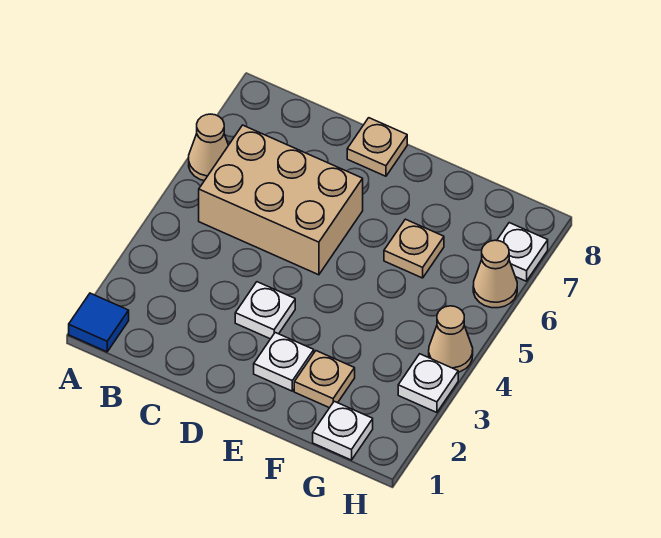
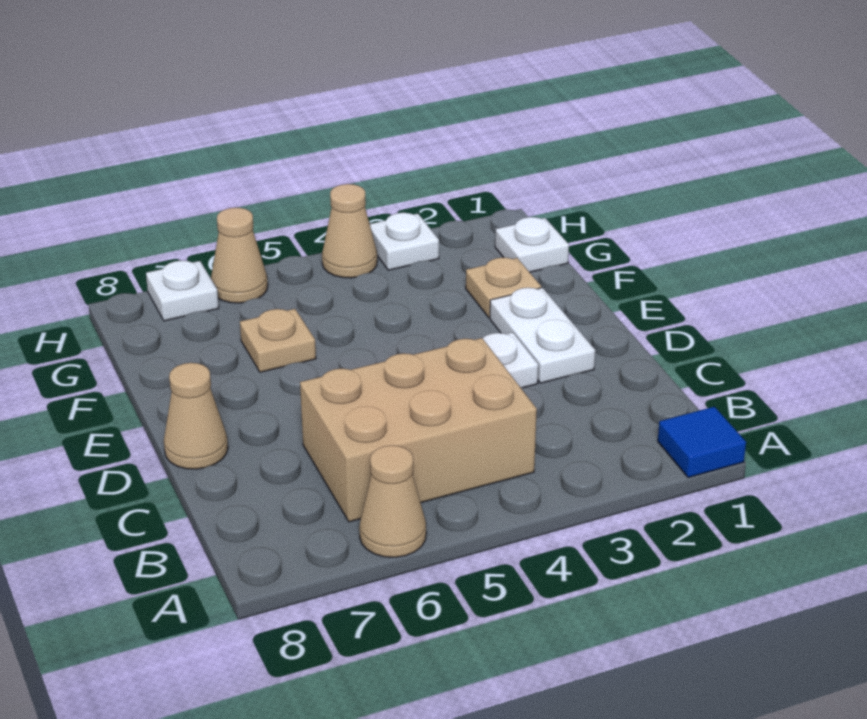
tan brick B5:D6 level 1 -> tan brick B4:C6 level 1
tan plate D8 level 1 -> tan cone D8 level 1
white plate E2 level 1 -> white plate D2:E2 level 1

